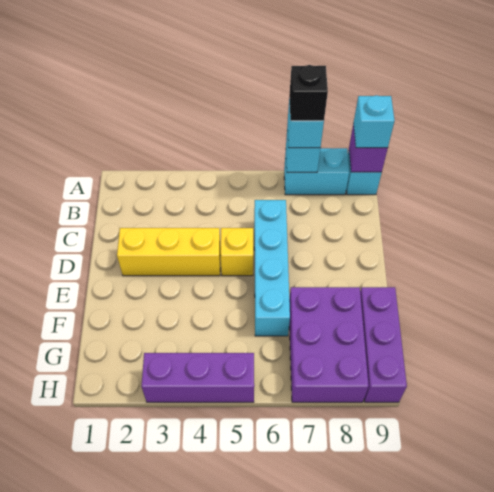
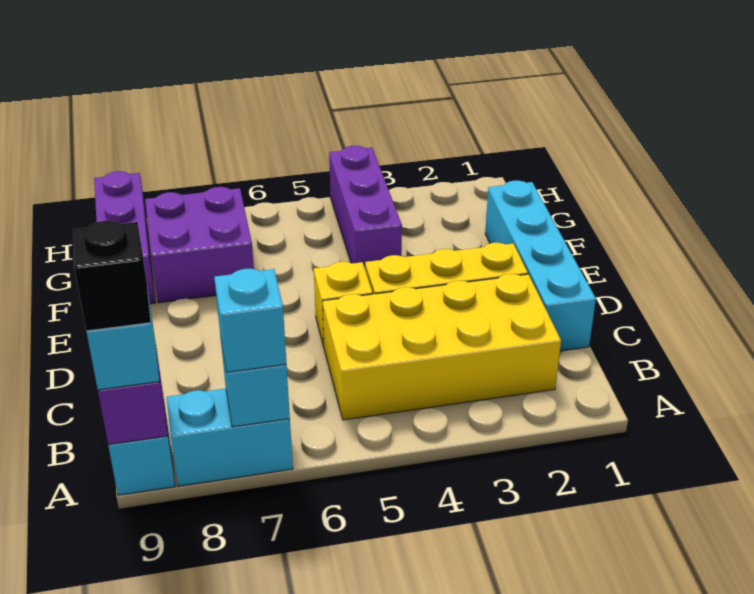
black brick A7 level 4 -> black brick A9 level 4
none -> yellow brick B2:C5 level 1
cyan brick C6:F6 level 1 -> cyan brick C1:F1 level 1
purple brick F7:H8 level 1 -> purple brick F7:G8 level 1
purple brick H3:H5 level 1 -> purple brick F4:H4 level 1

